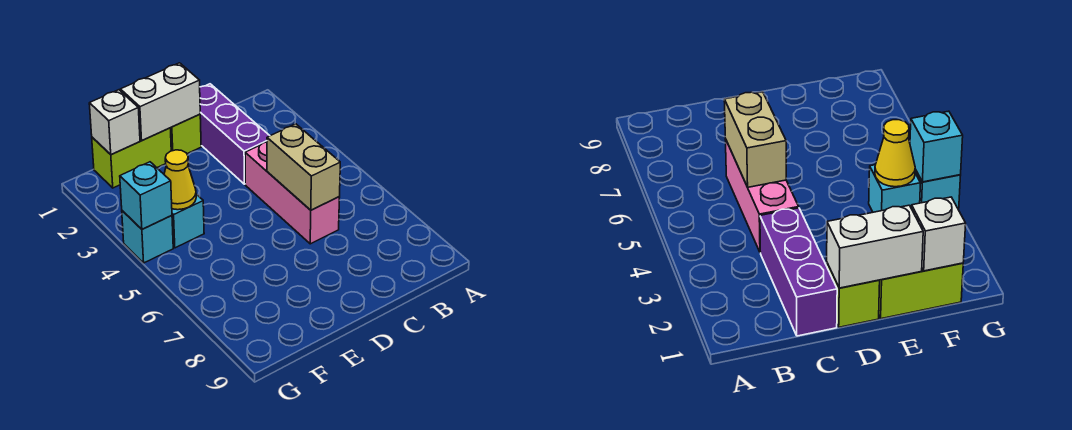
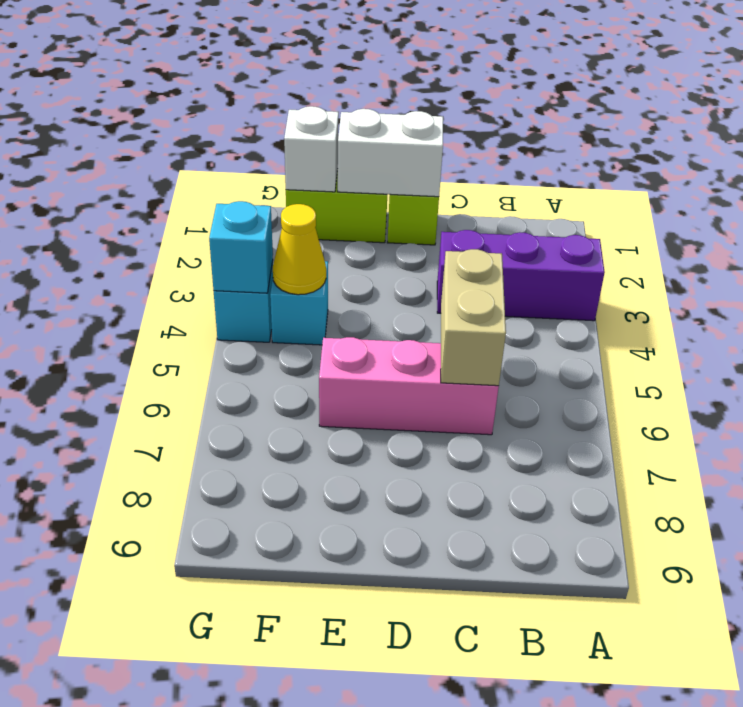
purple brick C1:C3 level 1 -> purple brick A3:C3 level 1
pink brick C4:C6 level 1 -> pink brick C6:E6 level 1

